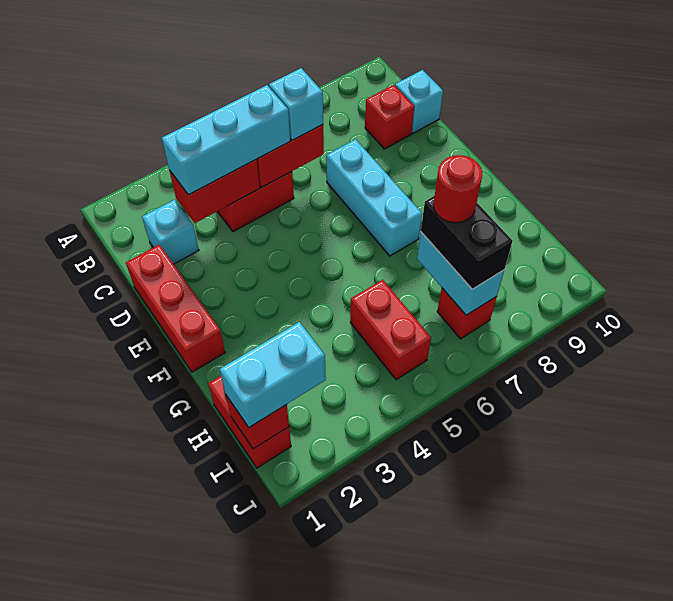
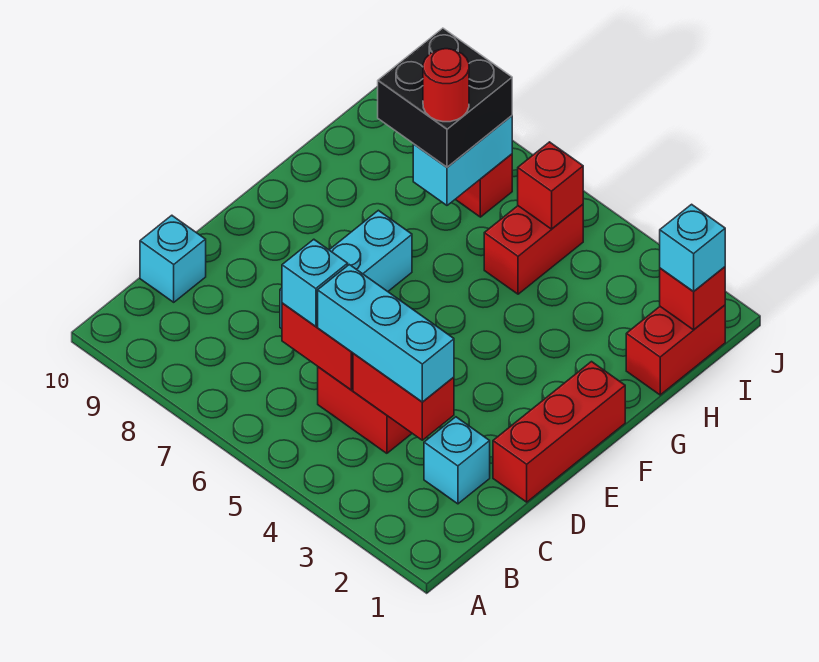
red brick C9 level 1 -> red brick I5 level 2
black brick H7:I7 level 3 -> black brick H7:I8 level 3
cyan brick I1:I2 level 3 -> cyan brick I1 level 3

